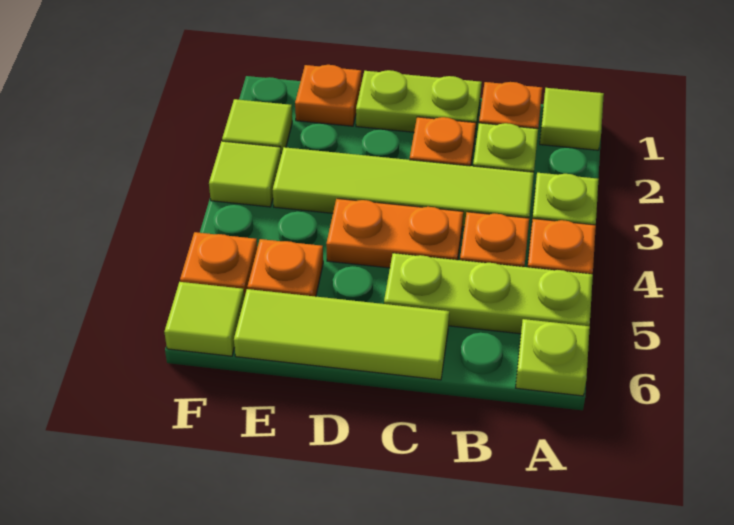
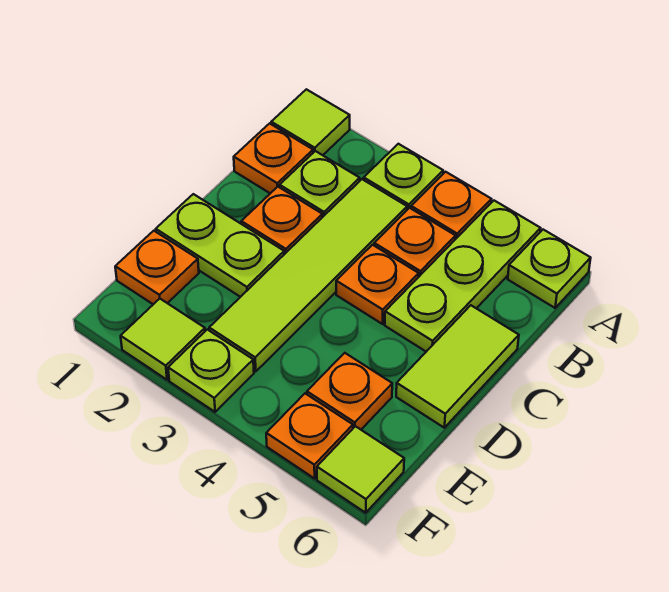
lime plate C1:D1 level 1 -> lime plate D1:D2 level 1
orange plate C4:D4 level 1 -> orange plate C4 level 1
lime tile C6:E6 level 1 -> lime tile C6:D6 level 1
lime tile F3 level 1 -> lime plate F3 level 1

